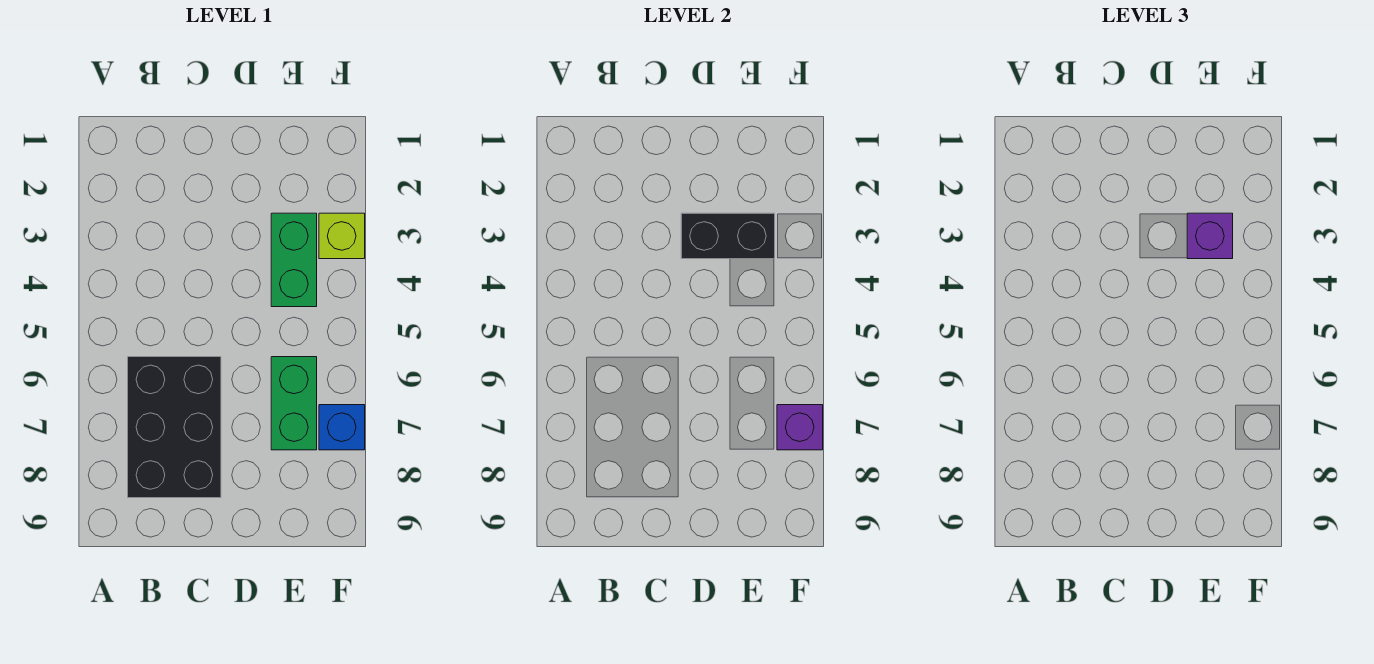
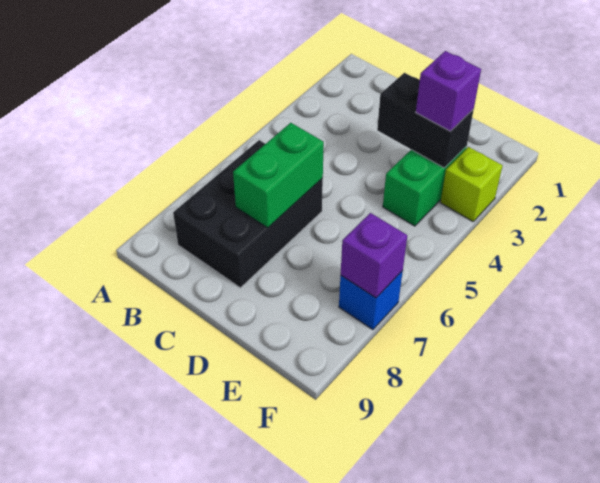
green brick E6:E7 level 1 -> green brick C6:C7 level 2

